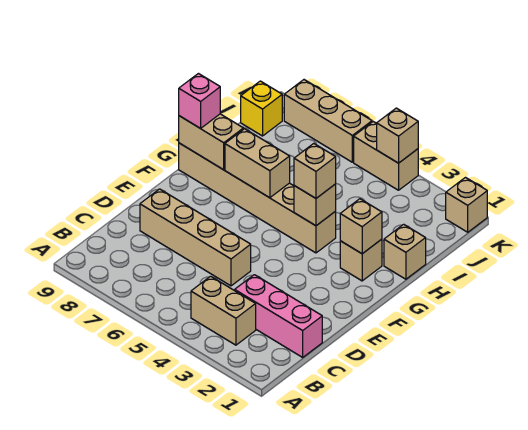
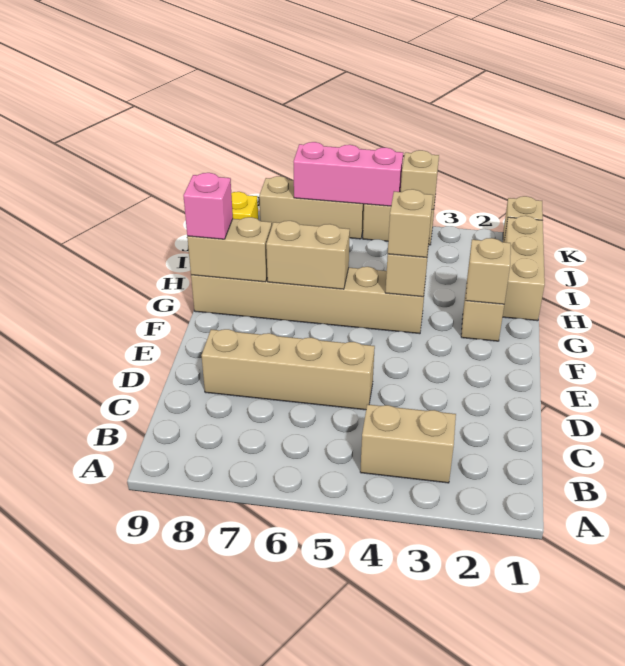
pink brick C1:C3 level 1 -> pink brick K5:K7 level 2
tan brick H1 level 1 -> tan brick H1:J1 level 1

